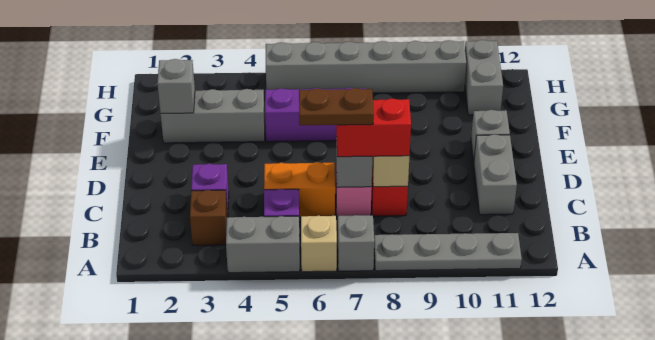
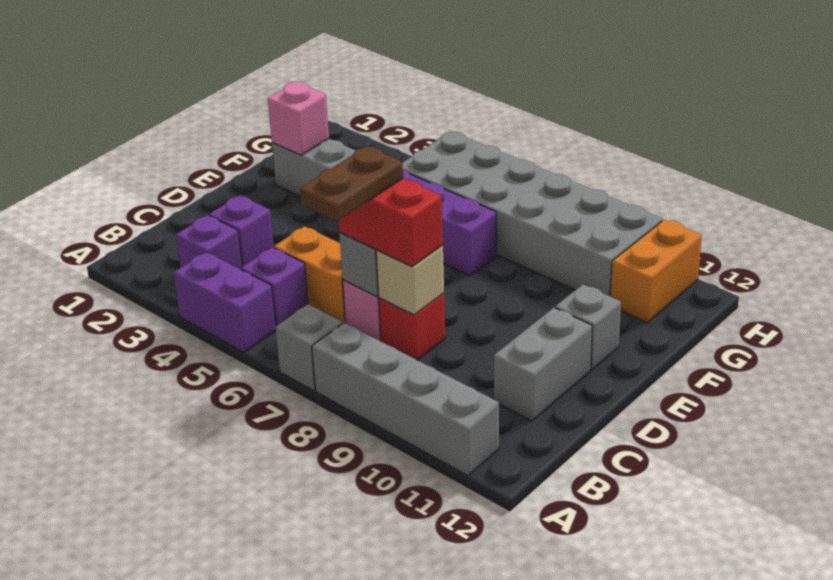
grey brick A4:A5 level 1 -> purple brick A4:A5 level 1
tan brick A6 level 1 -> none
grey plate A8:A11 level 1 -> grey brick A8:A11 level 1
brown brick B3 level 1 -> purple brick B3 level 1
brown plate C6:C7 level 4 -> brown plate B7:C7 level 4
grey brick F2 level 2 -> pink brick F2 level 2
grey brick G11:H11 level 1 -> orange brick G11:H11 level 1
grey brick H5:H10 level 1 -> grey brick G5:H10 level 1

